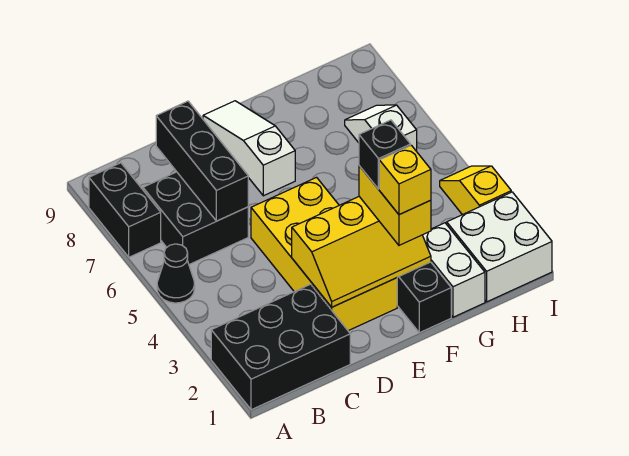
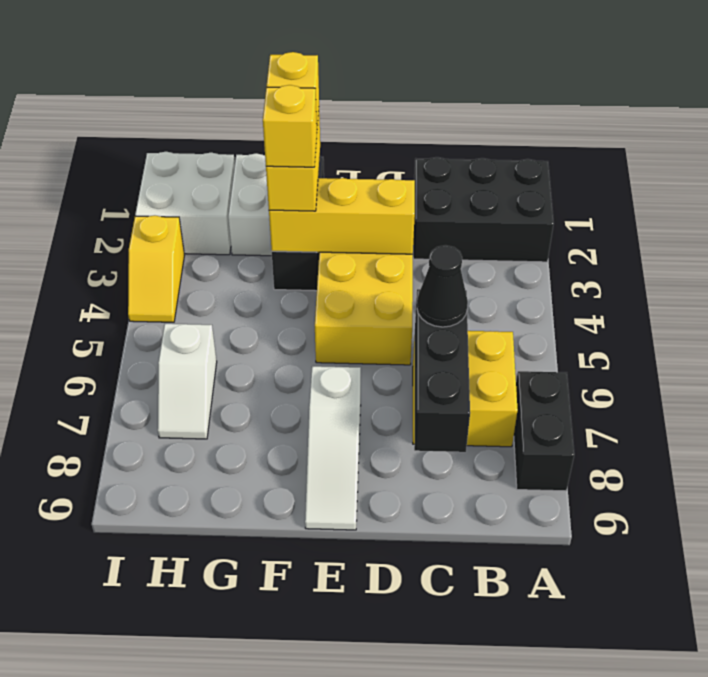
black cone A5 level 1 -> black cone C6 level 3
black brick B6:C7 level 1 -> yellow brick B6:C7 level 1
black brick F3 level 4 -> yellow brick F3 level 4

